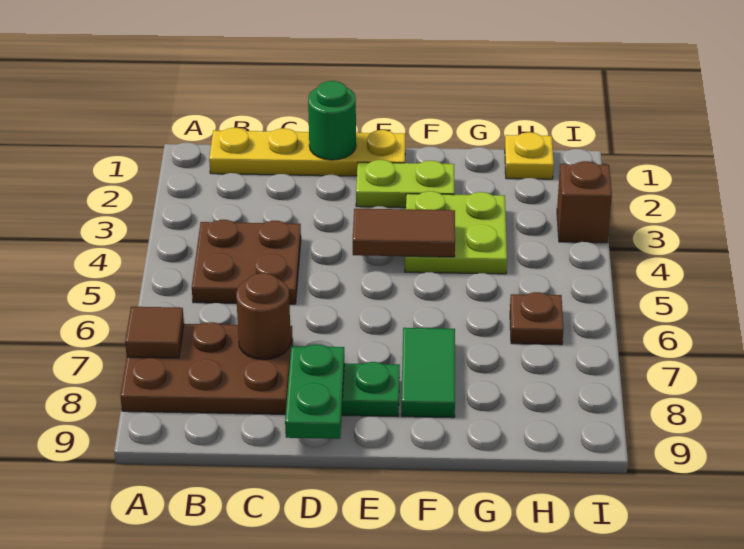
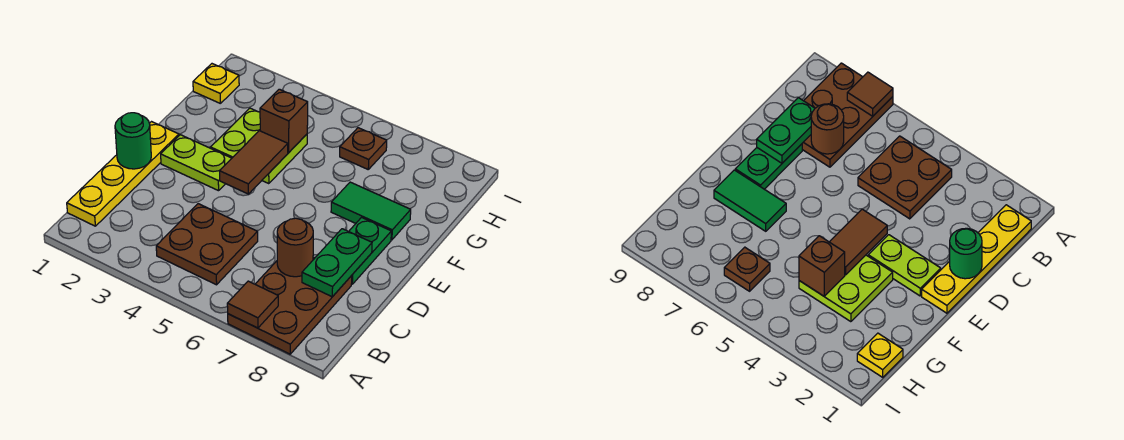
green plate D8:D9 level 2 -> green plate C8:D8 level 2
lime plate E2:F2 level 1 -> lime plate E2:E3 level 1
brown brick I3 level 1 -> brown brick G4 level 2

